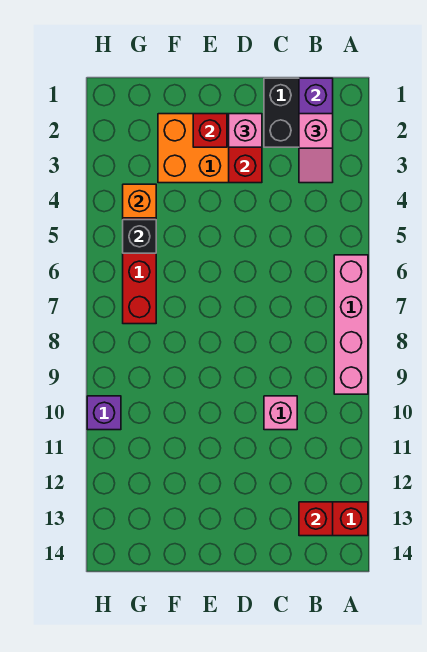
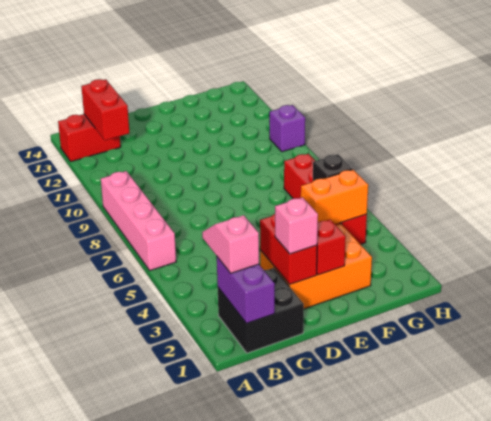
red brick B13 level 2 -> red brick B12:B13 level 2
pink brick C10 level 1 -> none
orange brick G4 level 2 -> orange brick F4:G4 level 2

